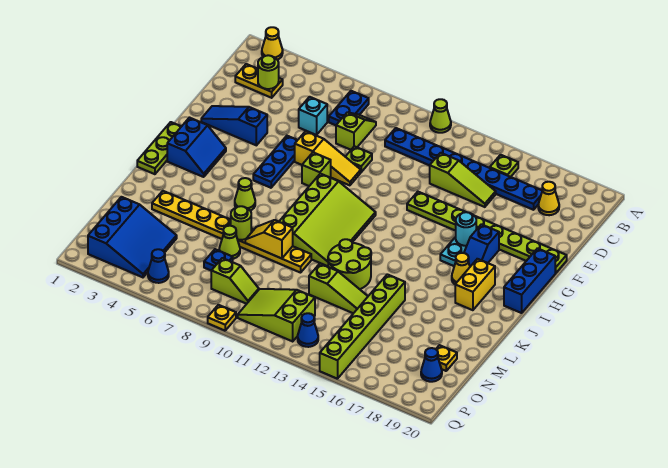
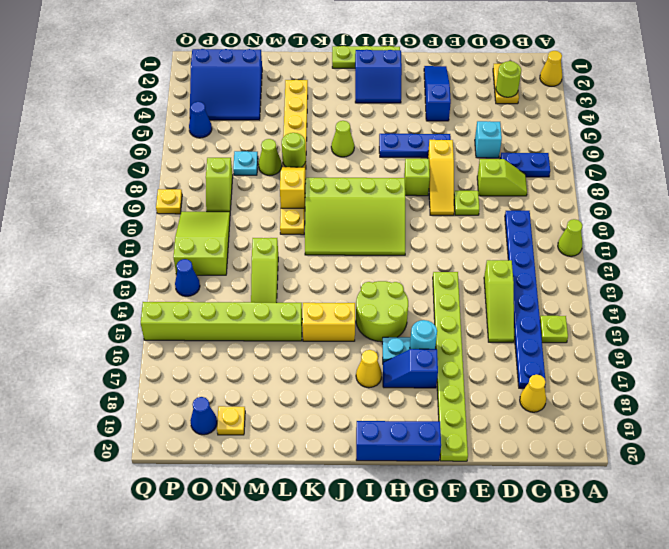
yellow brick I18:J18 level 1 -> yellow brick J15:K15 level 1
lime round brick K12:L13 level 1 -> lime round brick H14:I15 level 1
blue plate N7 level 1 -> cyan plate N7 level 1

